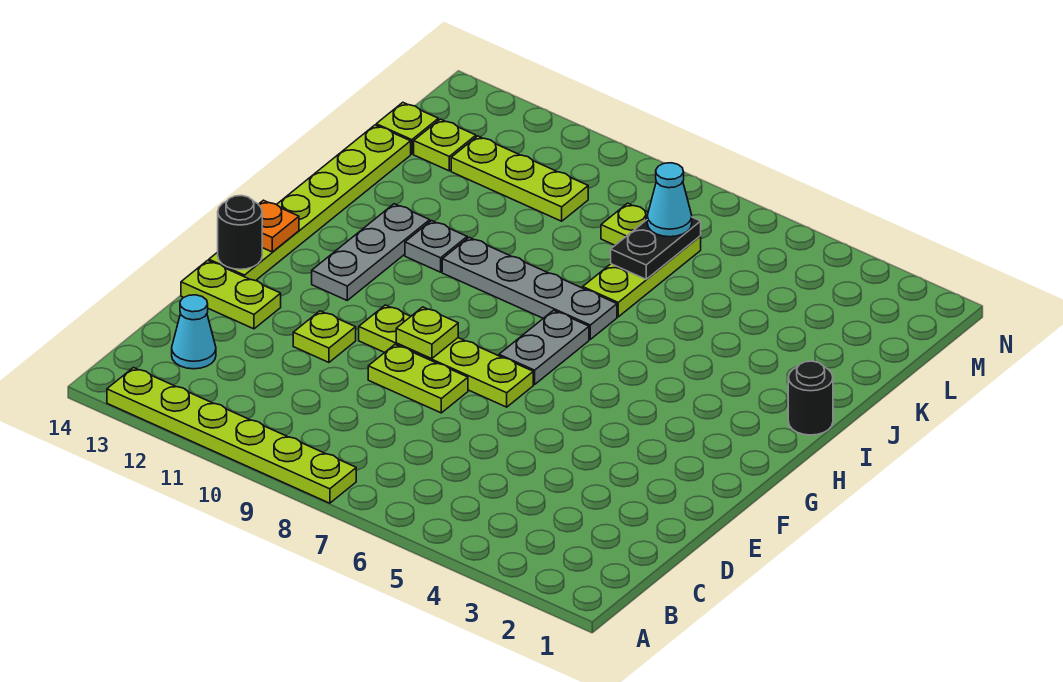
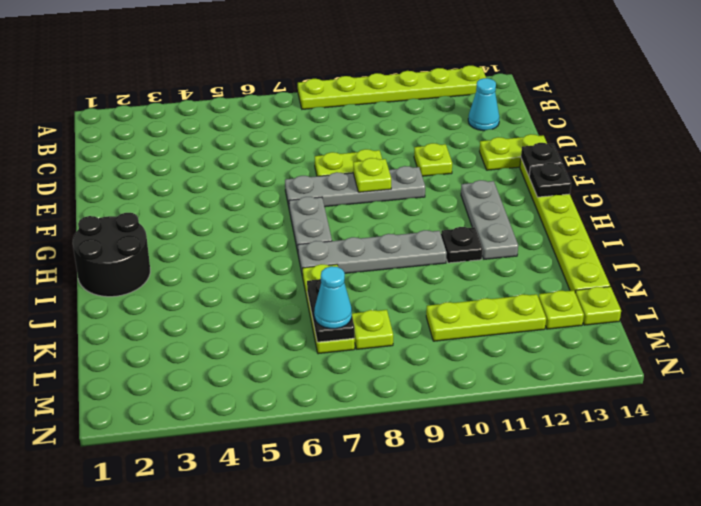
lime plate F7:F10 level 1 -> grey plate F7:F10 level 1
black round brick F14 level 2 -> black plate F14 level 2
orange plate G14 level 2 -> black plate G14 level 2
black round brick I1 level 1 -> black round brick H1:I2 level 1
grey plate I11 level 1 -> black plate I11 level 1

